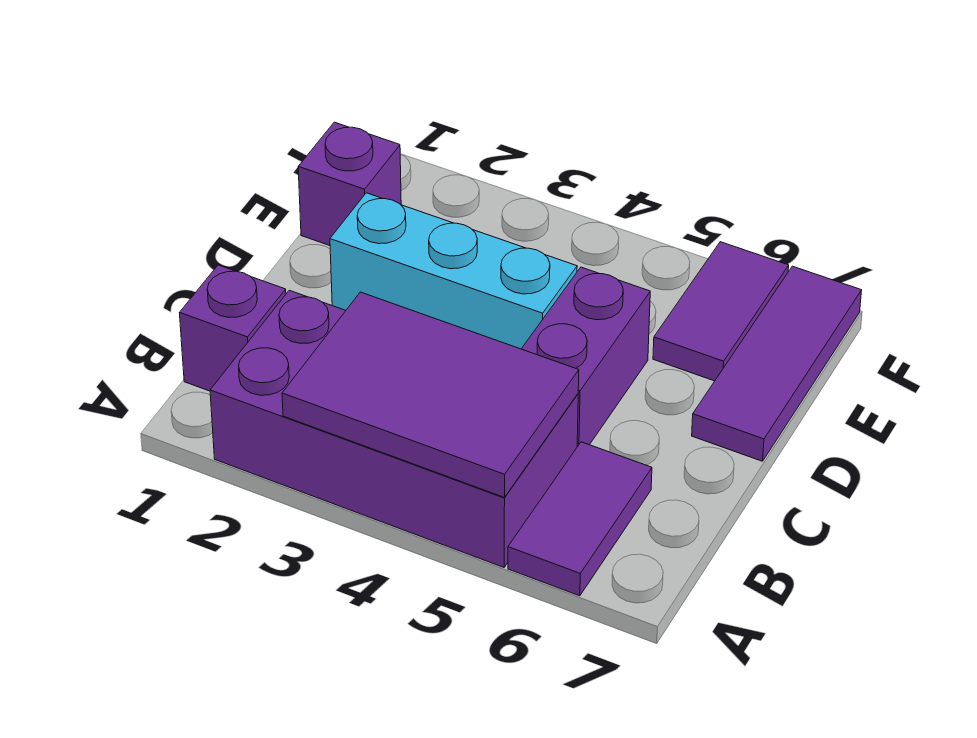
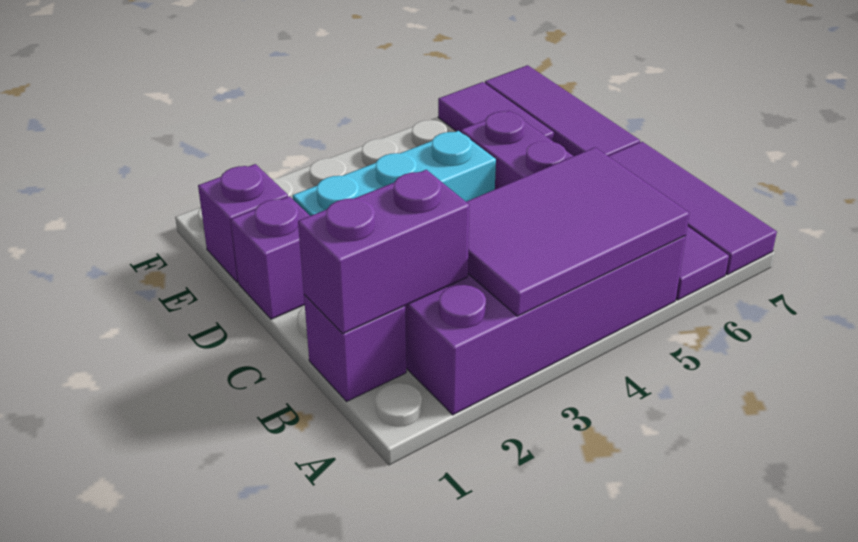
none -> purple tile A7:C7 level 1
none -> purple brick B1:B2 level 2
none -> purple brick D1 level 1

